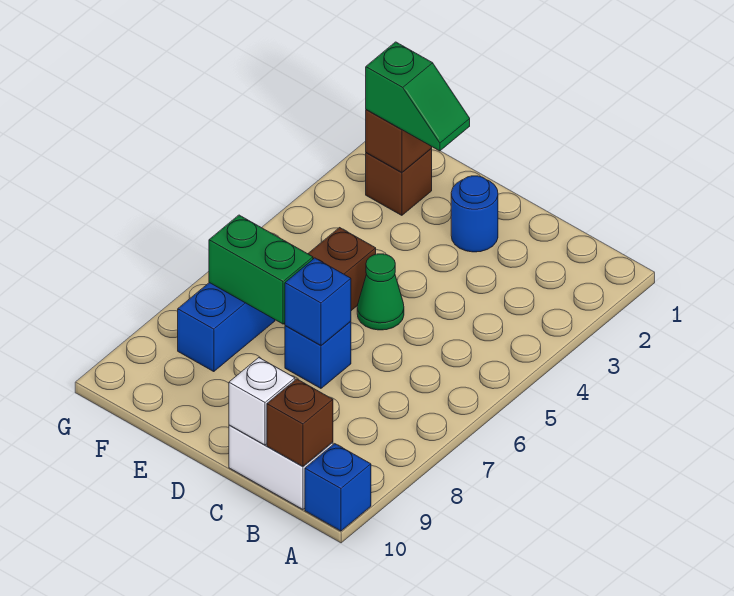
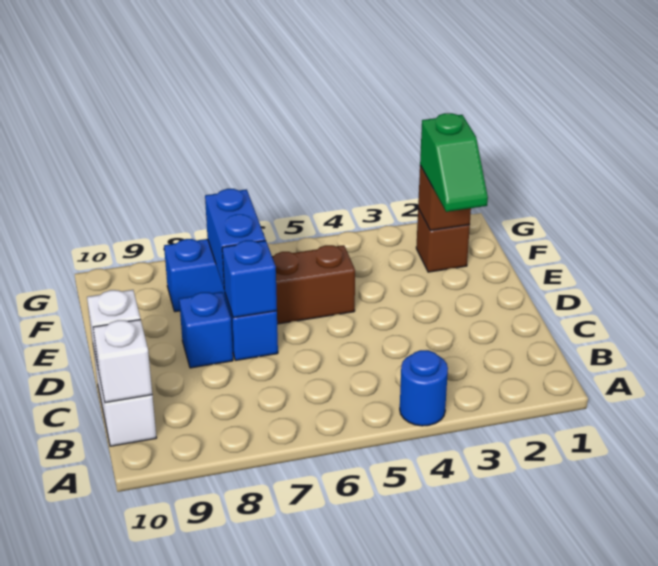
blue brick A10 level 1 -> blue brick D8 level 1
brown brick B10 level 2 -> white brick B10 level 2
blue round brick D2 level 1 -> blue round brick A4 level 1
green cone D5 level 1 -> none
green brick E7:F7 level 2 -> blue brick E7:F7 level 2

